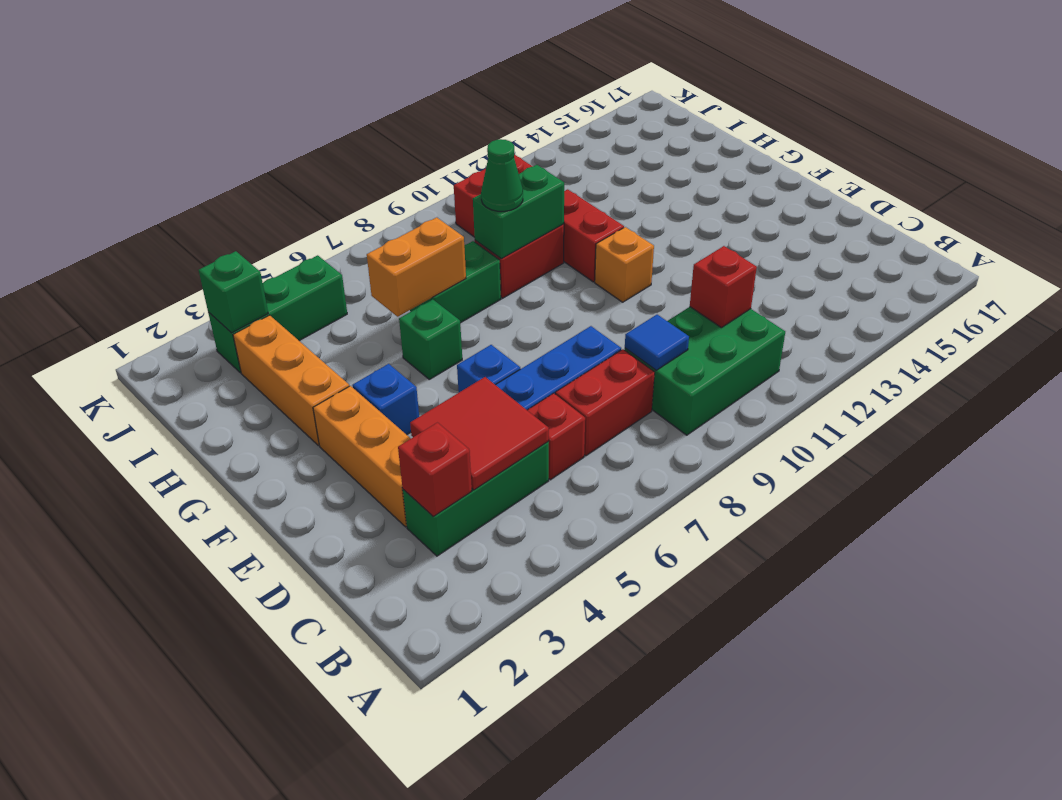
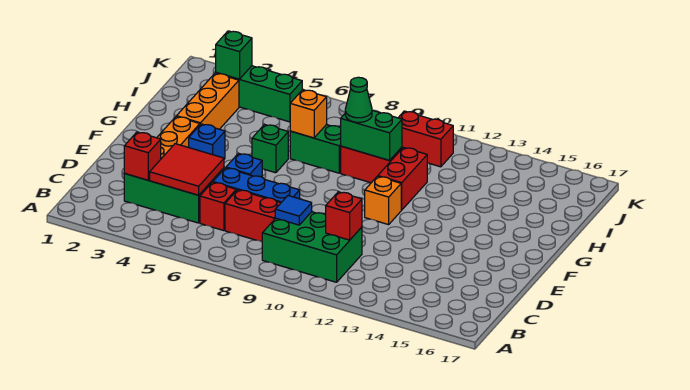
orange brick H6:H7 level 2 -> orange brick H7 level 2

